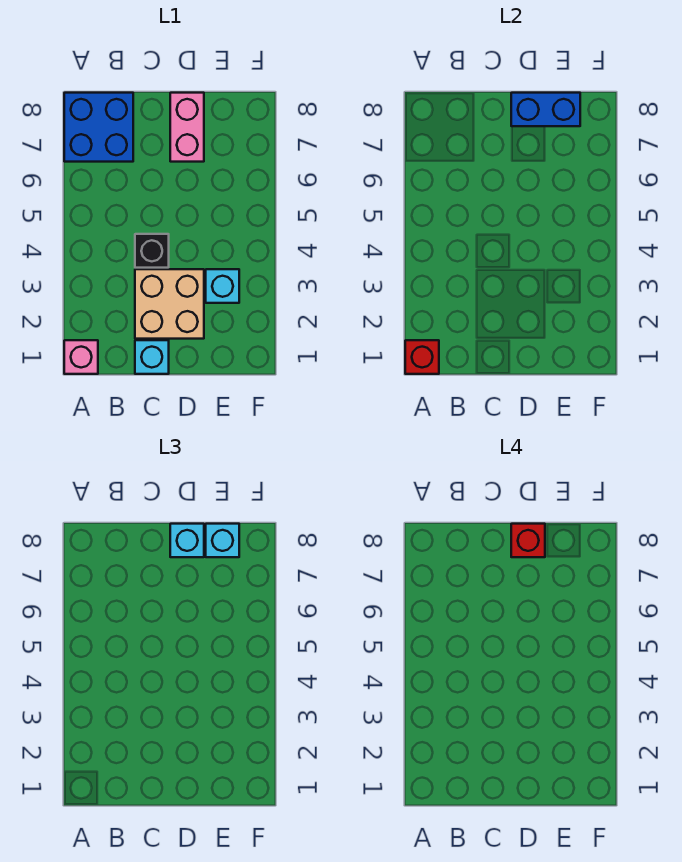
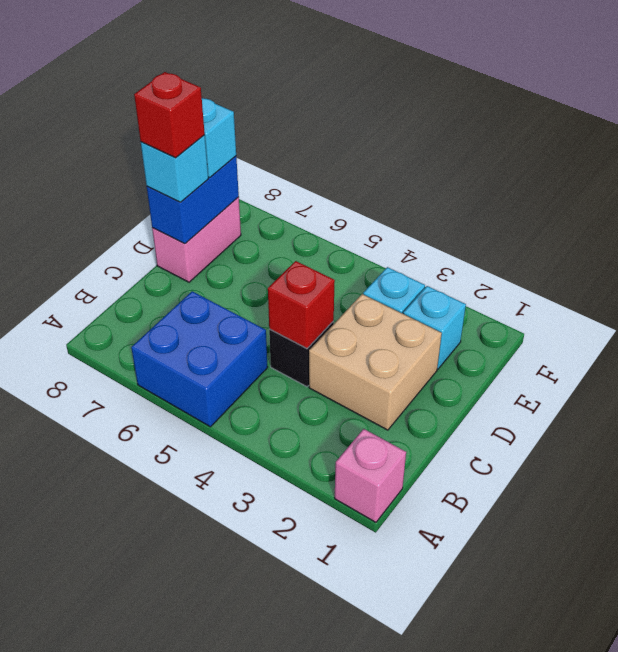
red brick A1 level 2 -> red brick C4 level 2
blue brick A7:B8 level 1 -> blue brick A5:B6 level 1
cyan brick C1 level 1 -> cyan brick E2 level 1
pink brick D7:D8 level 1 -> pink brick D8:E8 level 1

